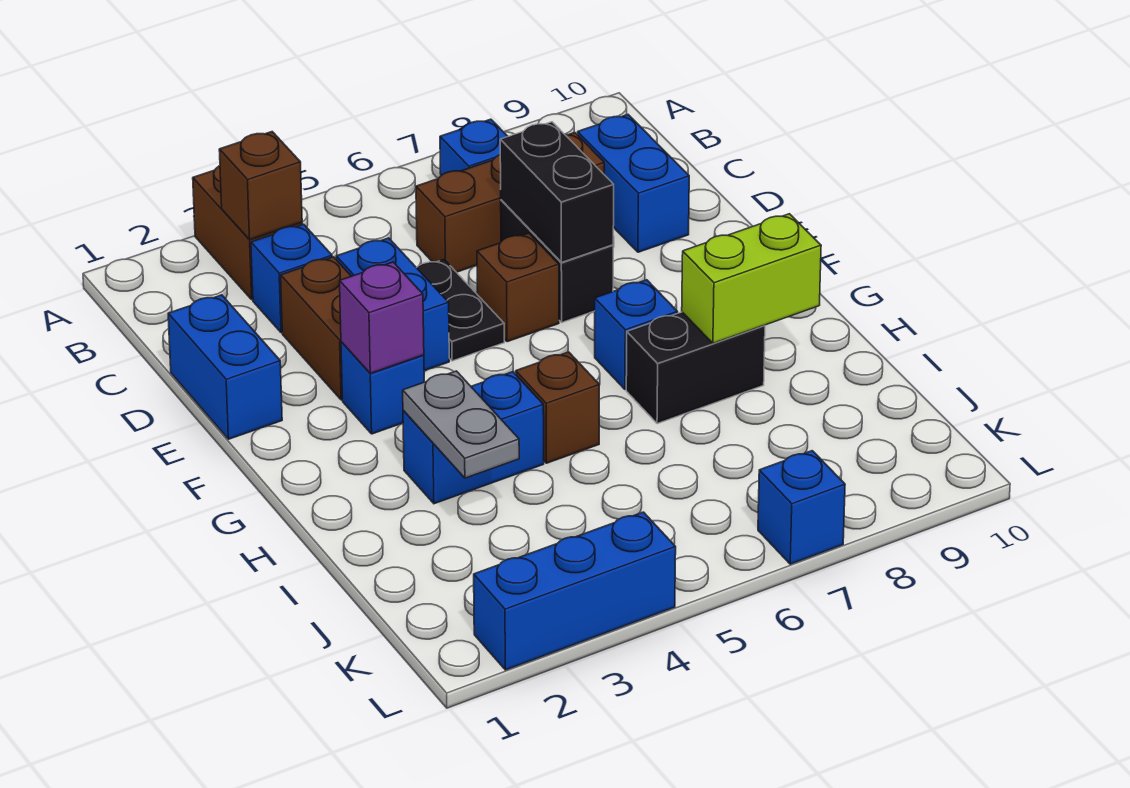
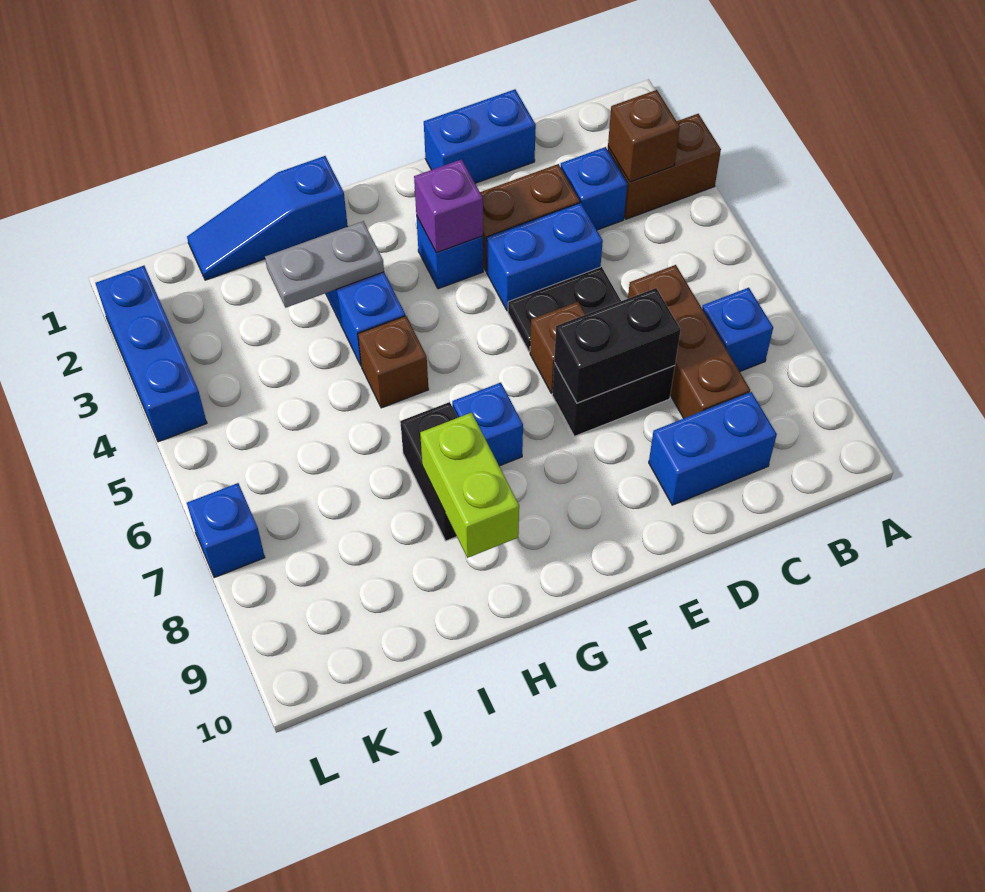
none -> blue slope H1:J1 level 1 top H

